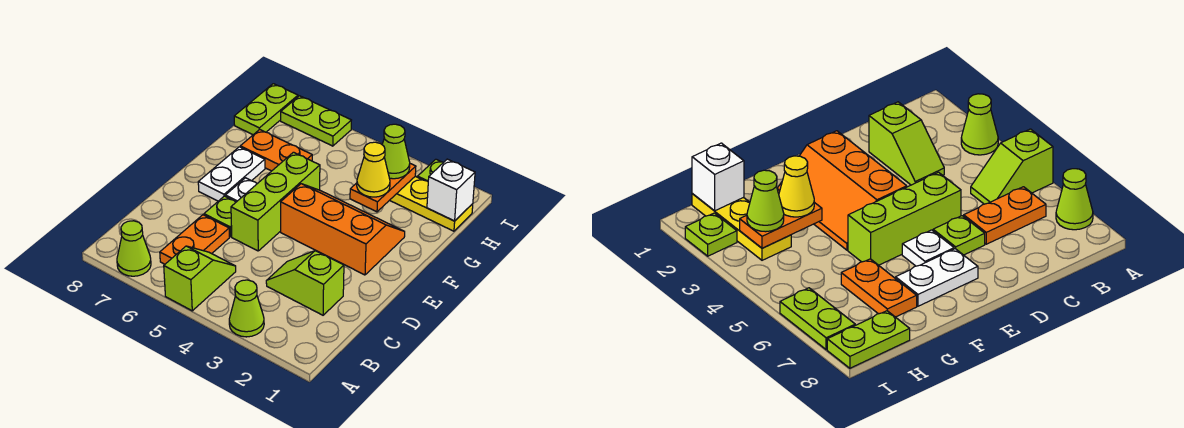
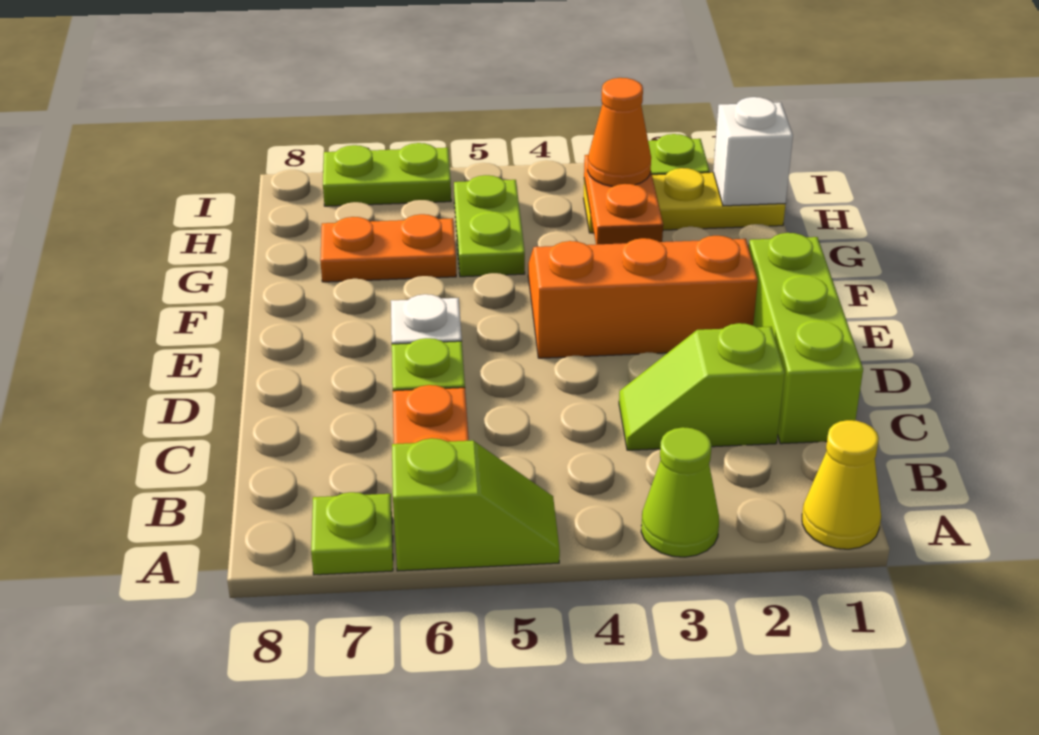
lime slope A5:B5 level 1 top A -> lime slope A5:A6 level 1 top 6
lime cone A7 level 1 -> lime plate A7 level 1
lime brick D5:F5 level 1 -> lime brick C1:E1 level 1
white plate E7:F7 level 1 -> none
yellow cone G3 level 3 -> yellow cone A1 level 1
lime cone H3 level 3 -> orange cone H3 level 3
lime plate H8:I8 level 1 -> lime plate G5:H5 level 1

